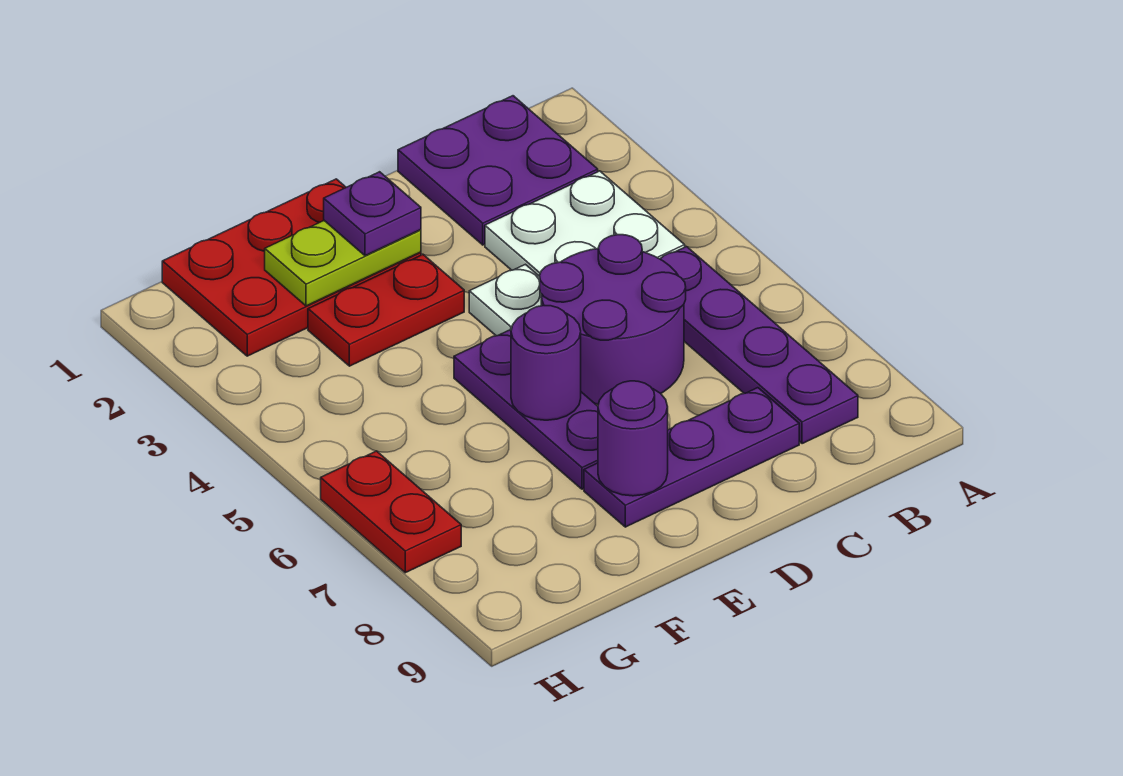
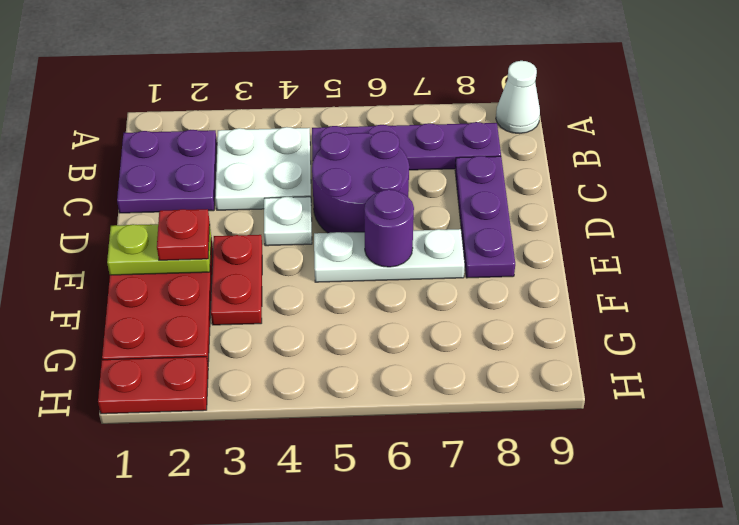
none -> white cone A9 level 1
lime plate E2:F2 level 2 -> lime plate E1:E2 level 2
purple plate E2 level 3 -> red plate E2 level 3
purple plate E5:E7 level 1 -> white plate E5:E7 level 1
purple round brick E8 level 2 -> none
red plate H6:H7 level 1 -> red plate H1:H2 level 1

